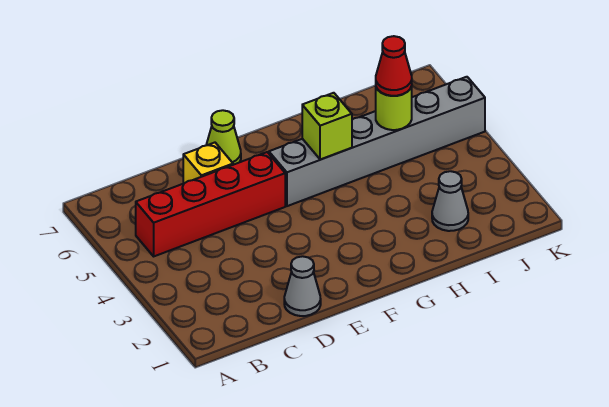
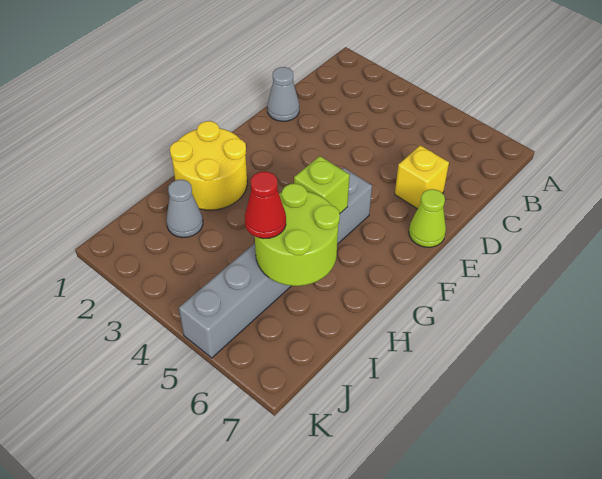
red brick B5:E5 level 1 -> none
none -> yellow round brick G1:H2 level 1
lime round brick I5 level 2 -> lime round brick H5:I6 level 2

